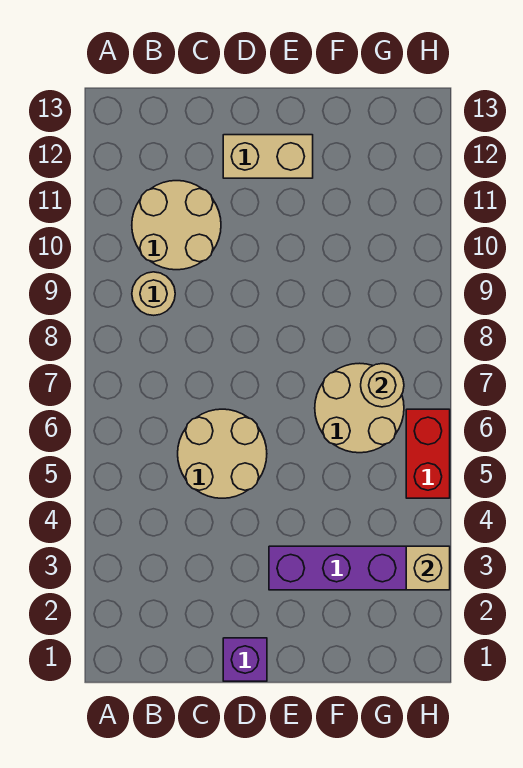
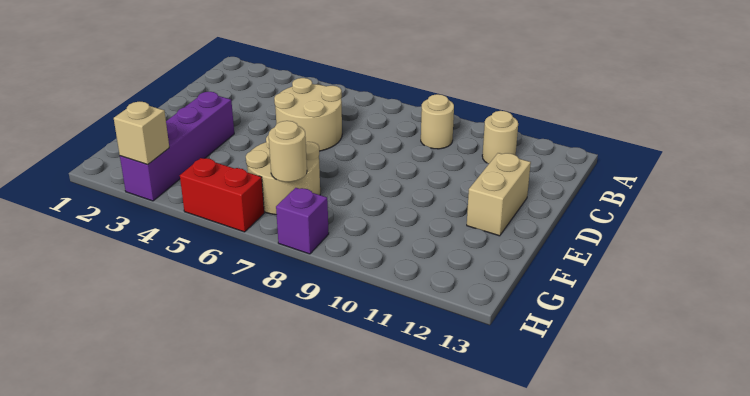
tan round brick B10:C11 level 1 -> tan round brick B11 level 1
purple brick D1 level 1 -> purple brick H8 level 1

